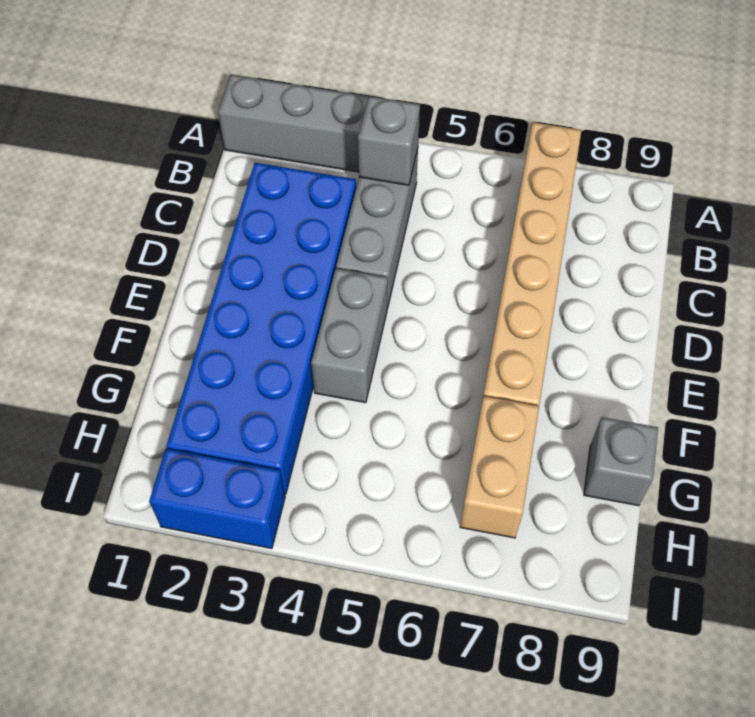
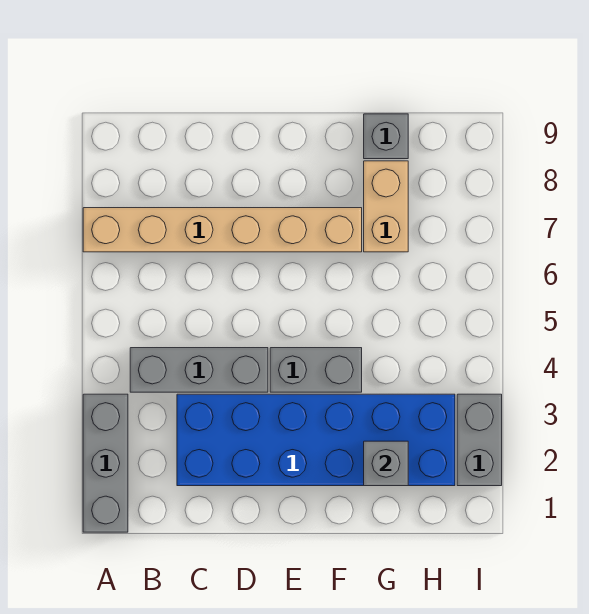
grey brick B4 level 2 -> grey brick G2 level 2
tan brick G7:H7 level 1 -> tan brick G7:G8 level 1
blue brick I2:I3 level 1 -> grey brick I2:I3 level 1

